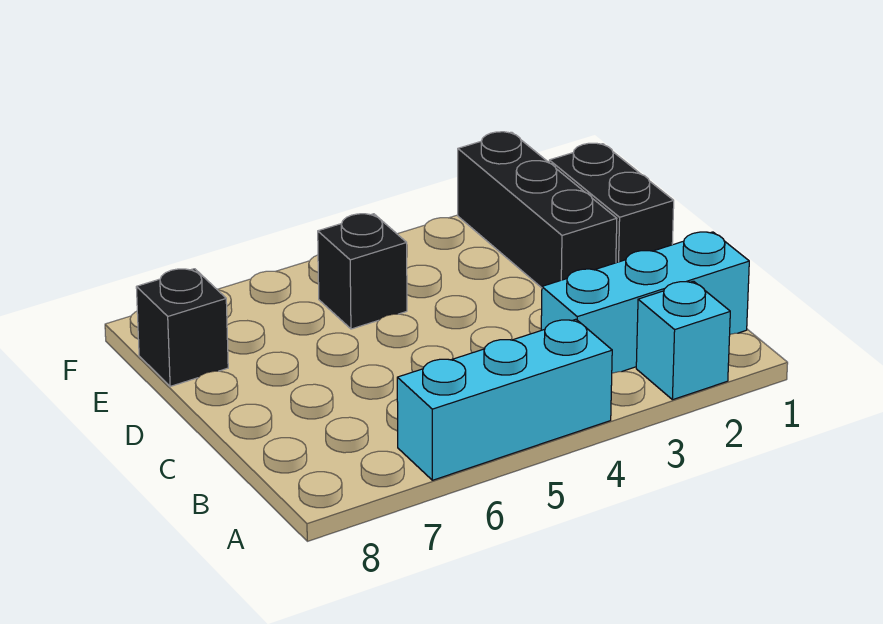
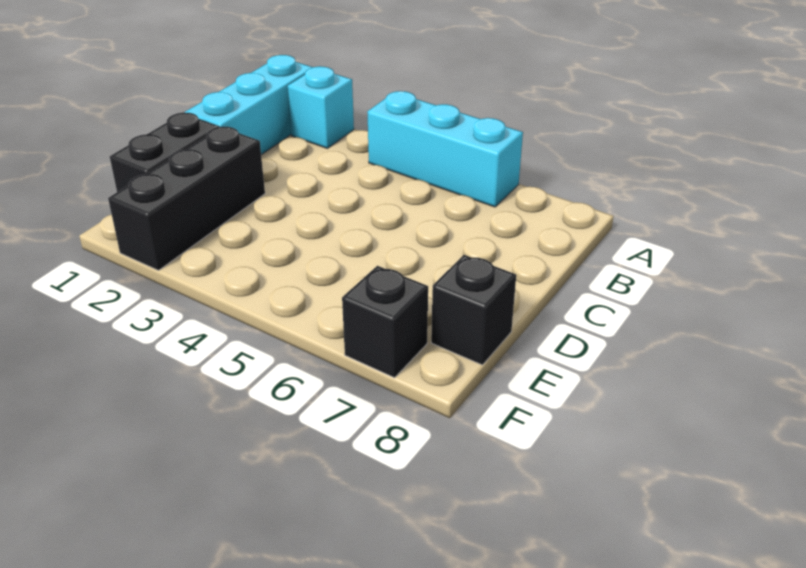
cyan brick B1:B3 level 1 -> cyan brick A1:C1 level 1
black brick E5 level 1 -> black brick F7 level 1

